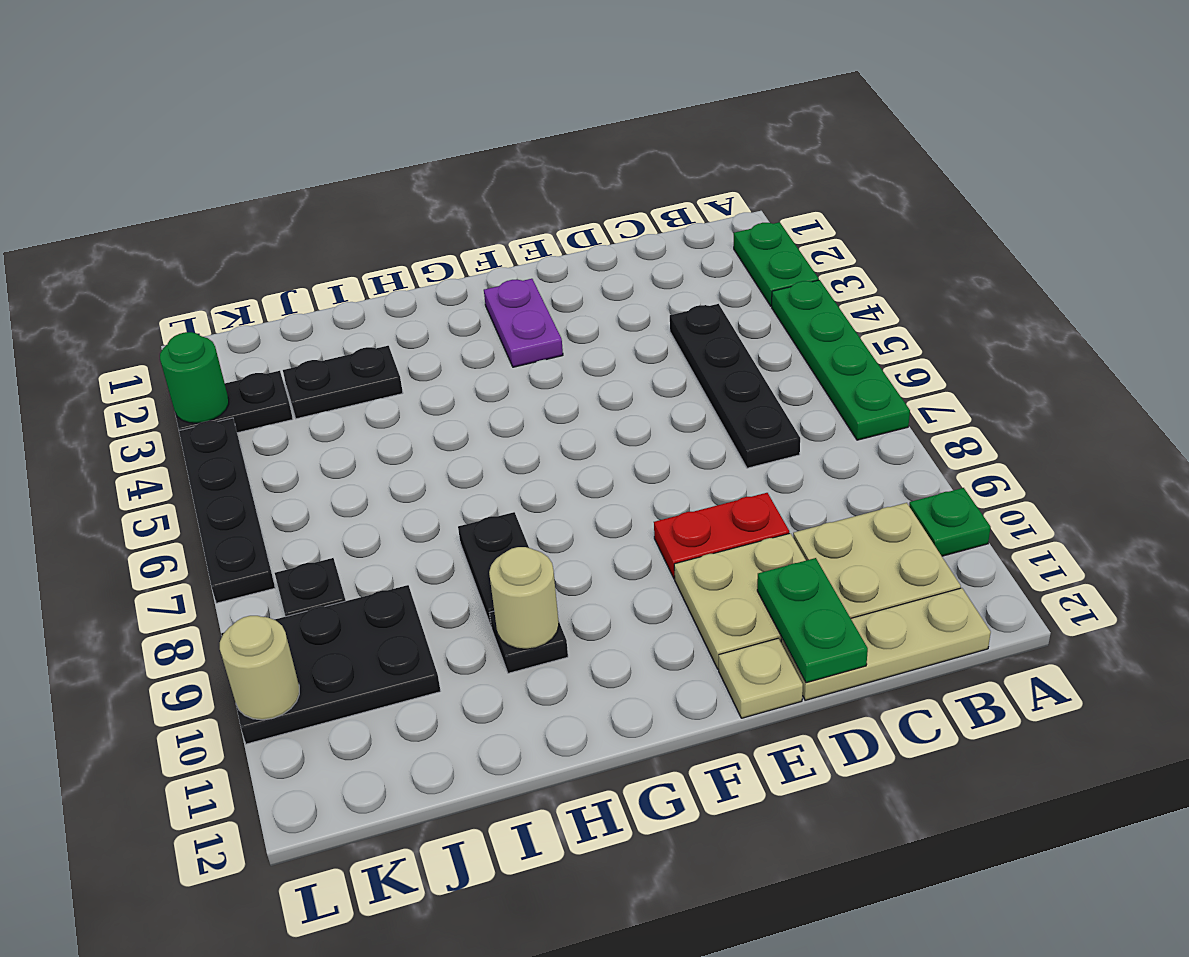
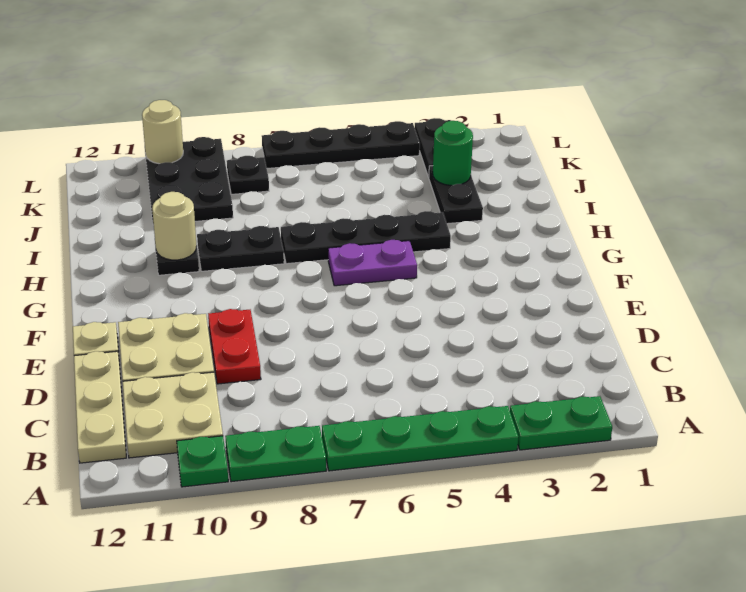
black plate C4:C7 level 1 -> black plate H4:H7 level 1
green plate D11:D12 level 2 -> green plate A8:A9 level 1
purple plate F2:F3 level 1 -> purple plate G5:G6 level 1
green round brick L3 level 2 -> green round brick J3 level 2

